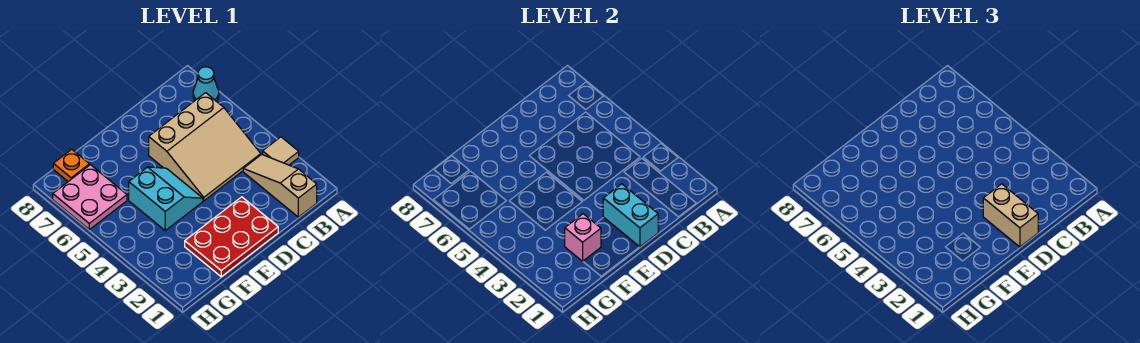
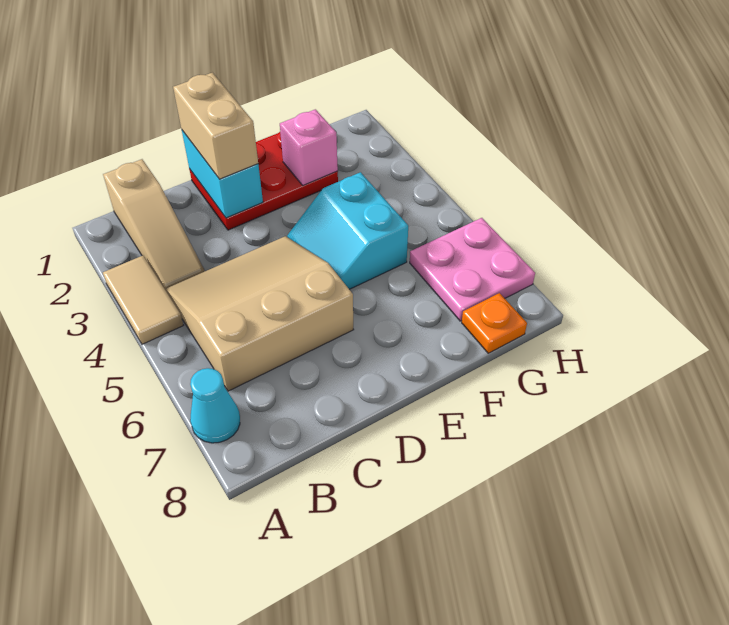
tan tile A3 level 1 -> tan tile A3:A4 level 1

